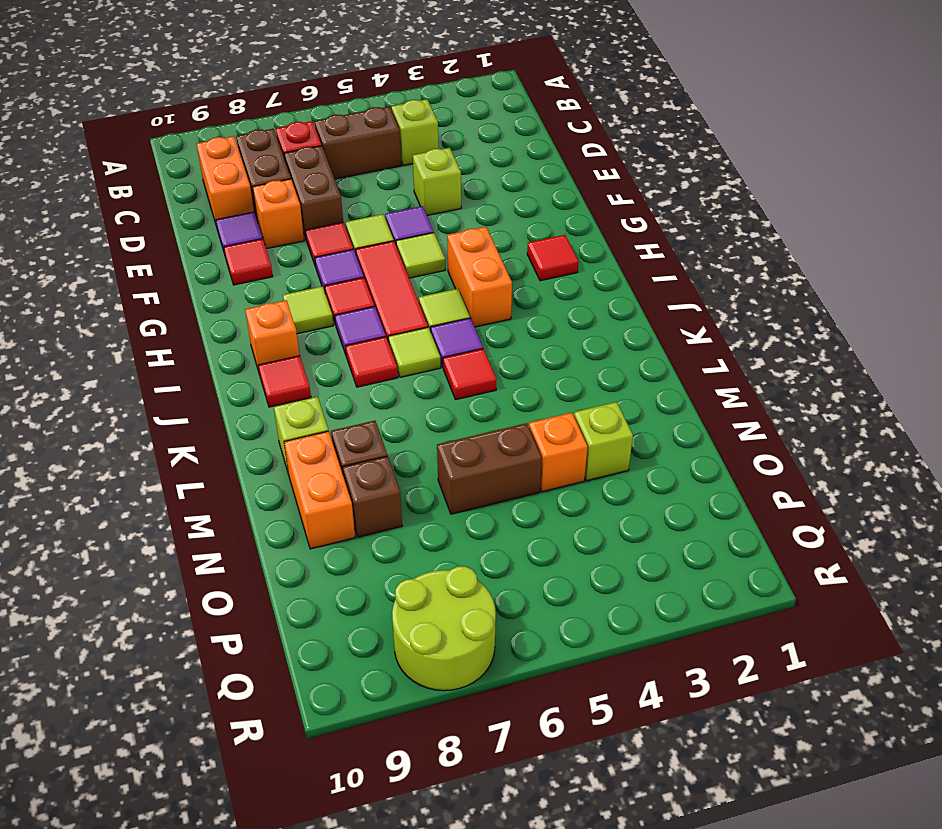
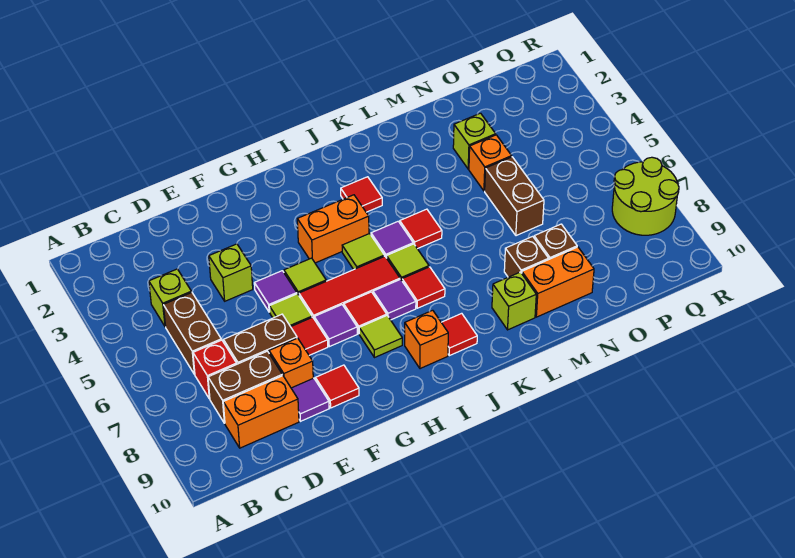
red tile H2 level 1 -> red tile J3 level 1

